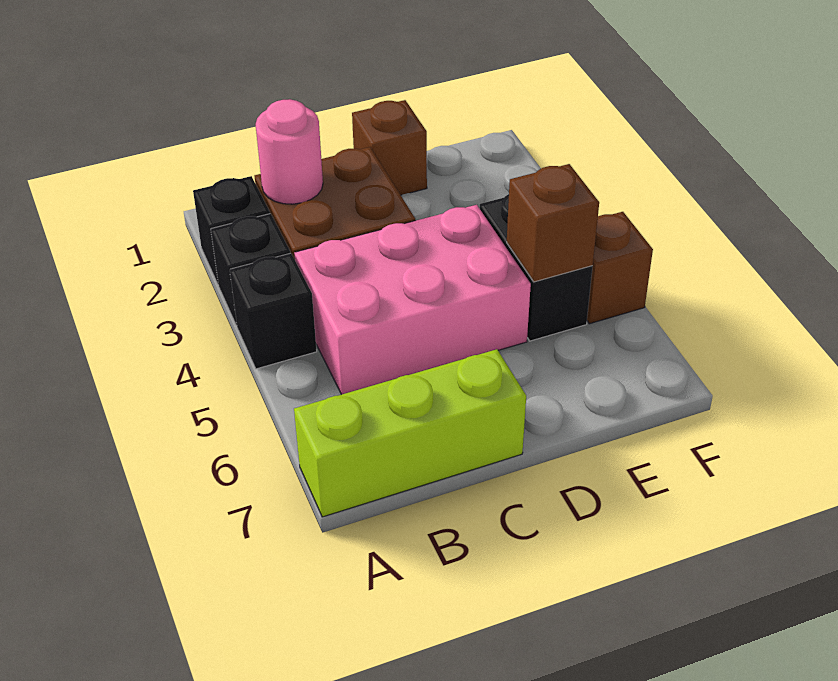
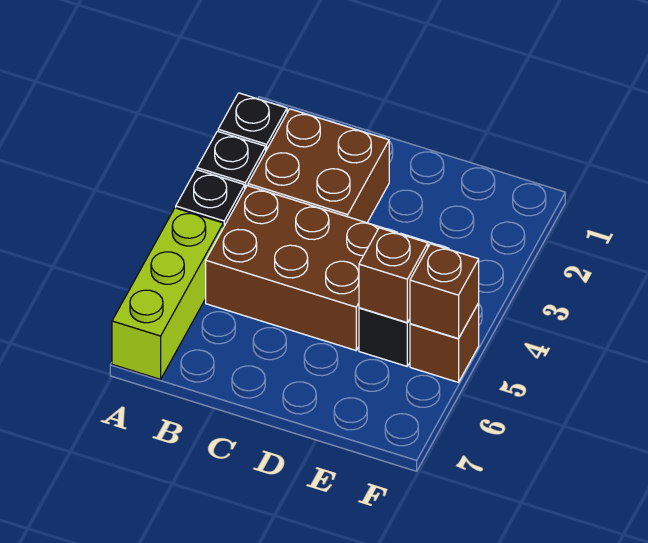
lime brick A7:C7 level 1 -> lime brick A5:A7 level 1
pink round brick B2 level 2 -> none
pink brick B4:D5 level 1 -> brown brick B4:D5 level 1
brown brick D1 level 1 -> brown brick F5 level 2

